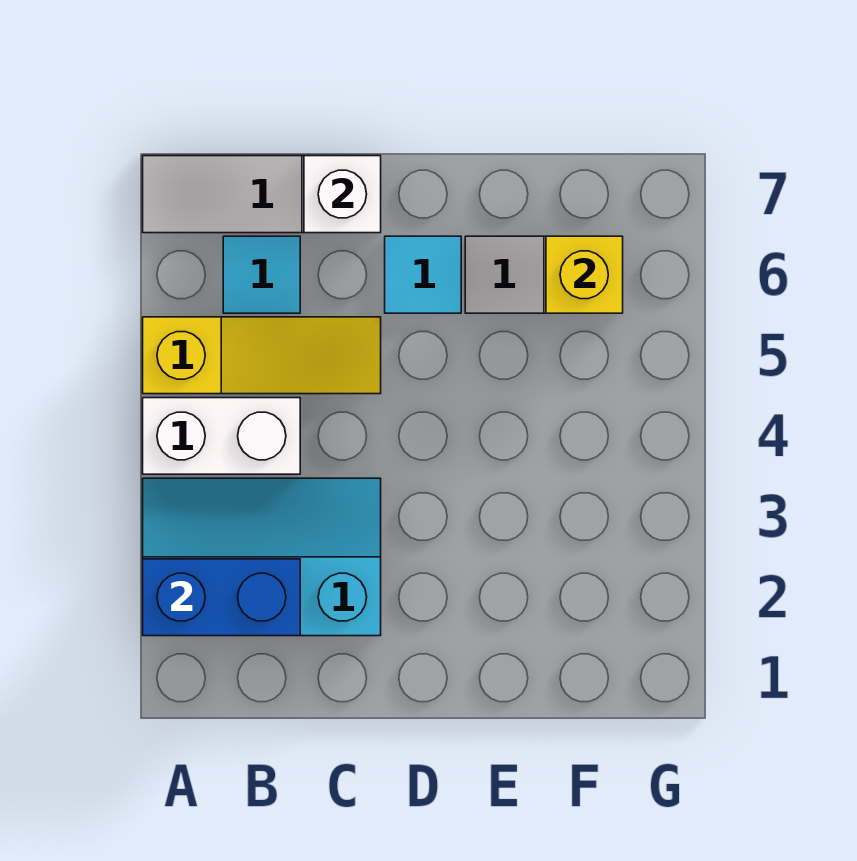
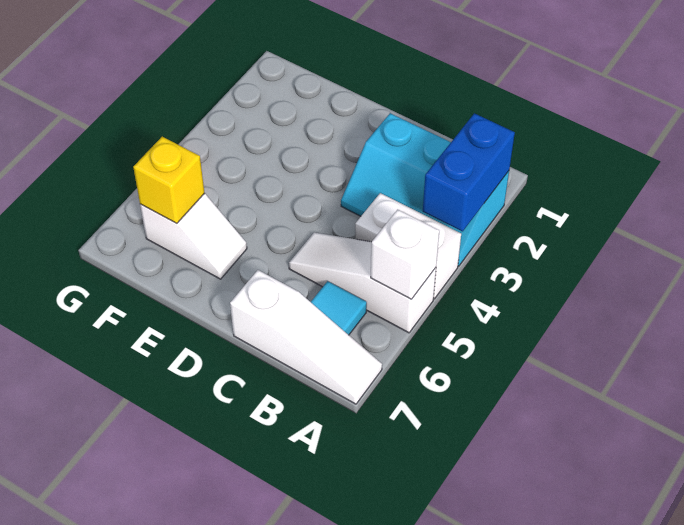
blue brick A2:B2 level 2 -> blue brick A2:A3 level 2
yellow slope A5:C5 level 1 top A -> white slope A5:C5 level 1 top A
white brick C7 level 2 -> white brick A5 level 2
cyan tile D6 level 1 -> none

